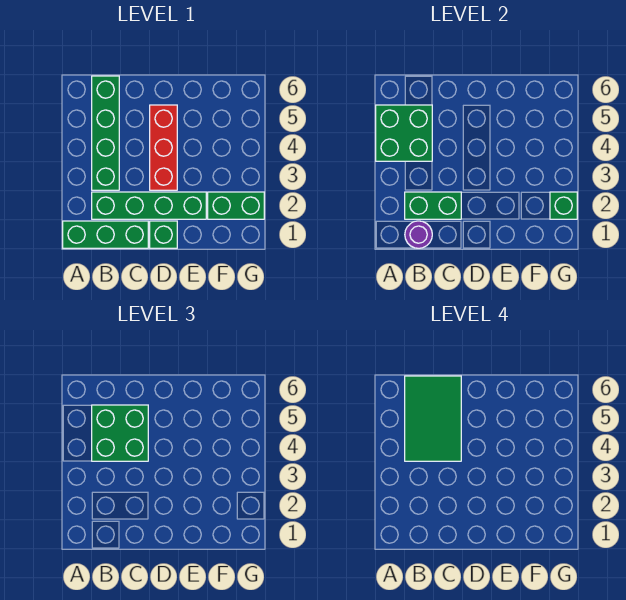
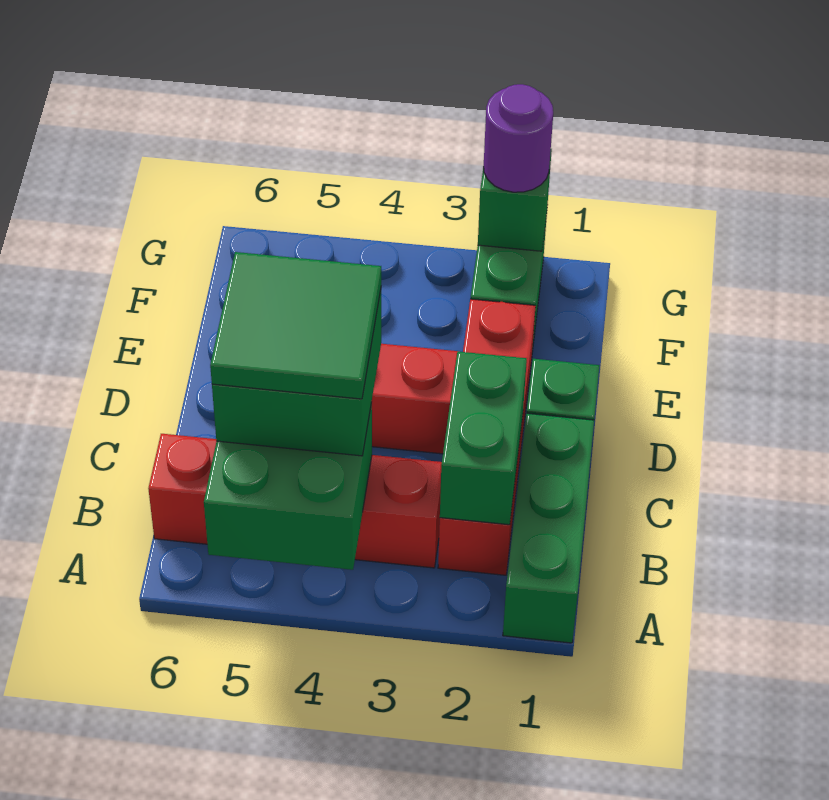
purple round brick B1 level 2 -> purple round brick G2 level 3
green brick B2:E2 level 1 -> red brick B2:E2 level 1
green brick B3:B6 level 1 -> red brick B3:B6 level 1
green tile B4:C6 level 4 -> green tile B4:C5 level 4

